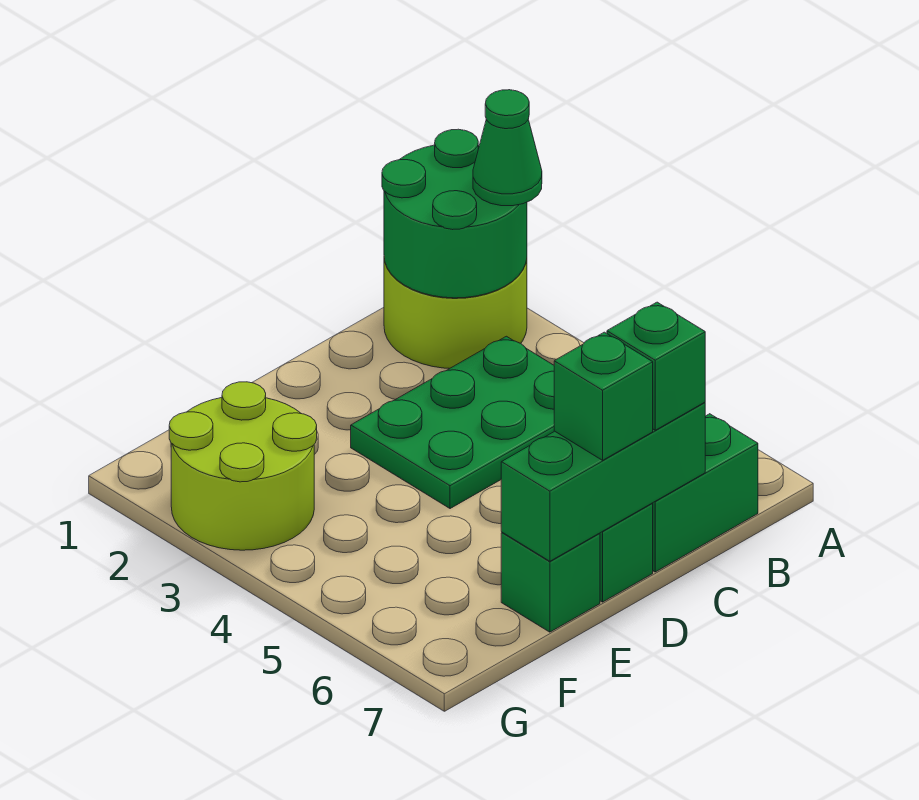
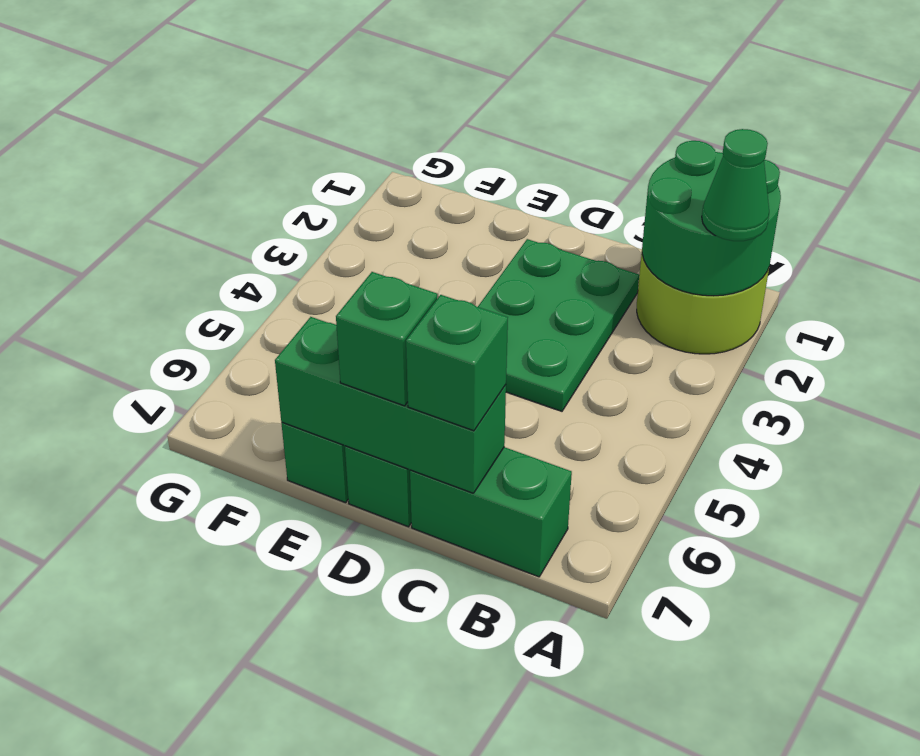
green plate B3:D4 level 1 -> green plate C2:D4 level 1
lime round brick F2:G3 level 1 -> none

